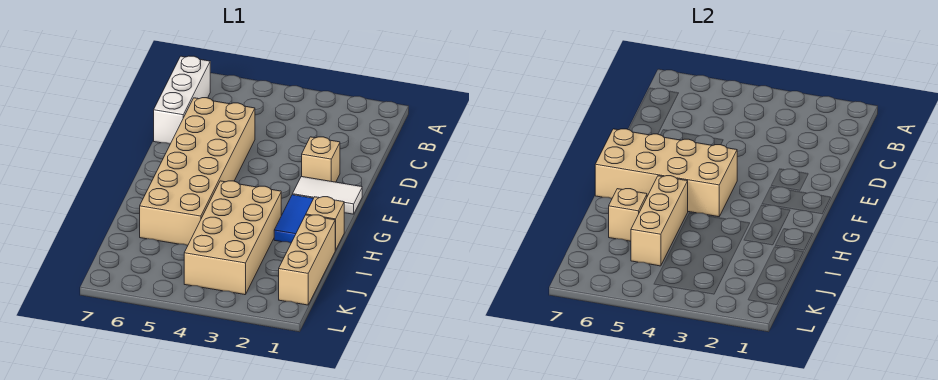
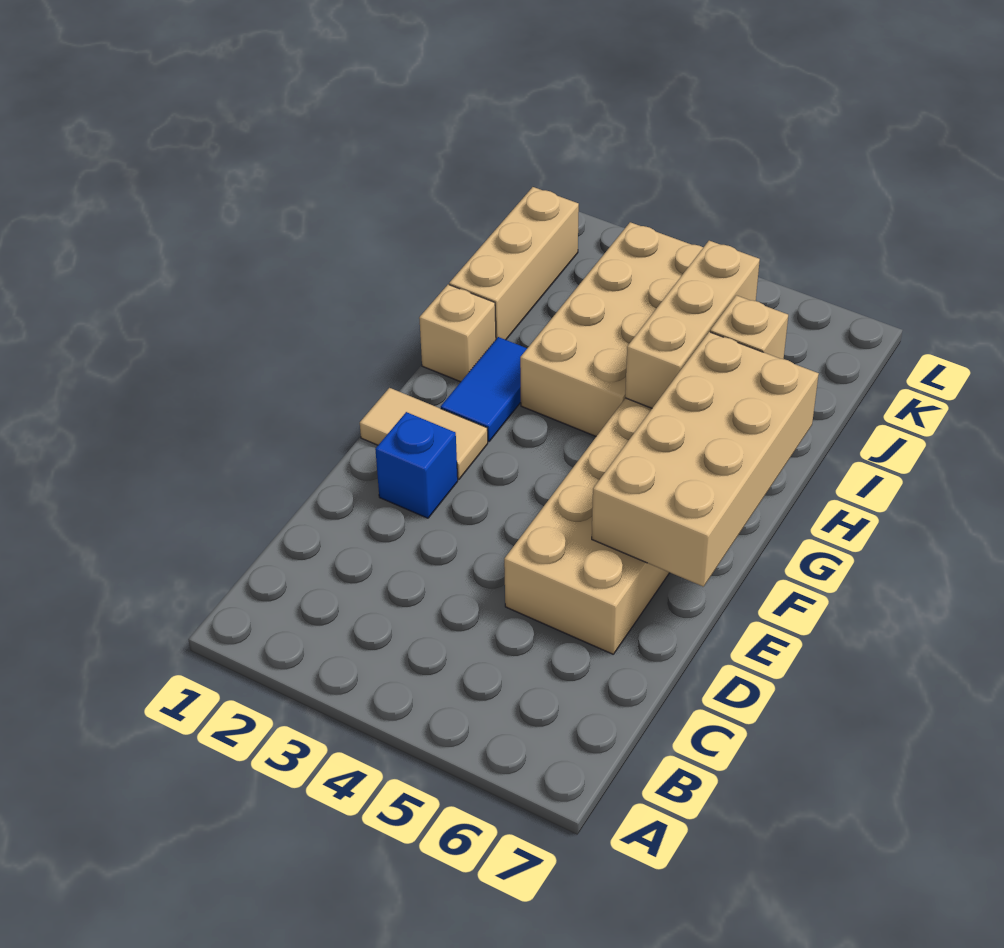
white brick B7:D7 level 1 -> none
tan brick E2 level 1 -> blue brick E2 level 1
white tile F1:F2 level 1 -> tan tile F1:F2 level 1
tan brick F4:G7 level 2 -> tan brick E6:H7 level 2

